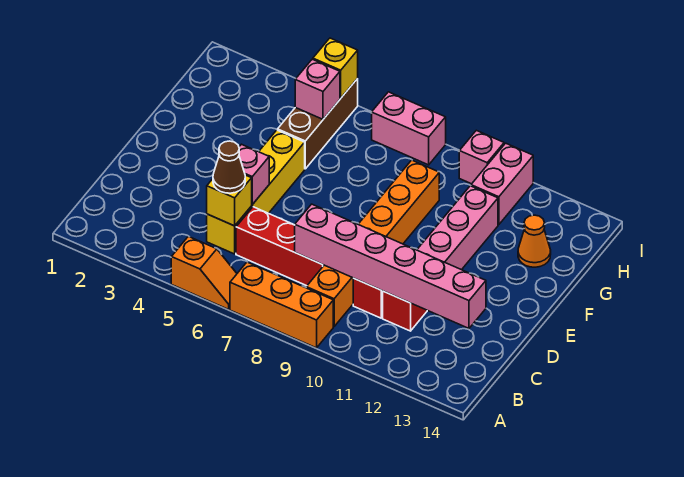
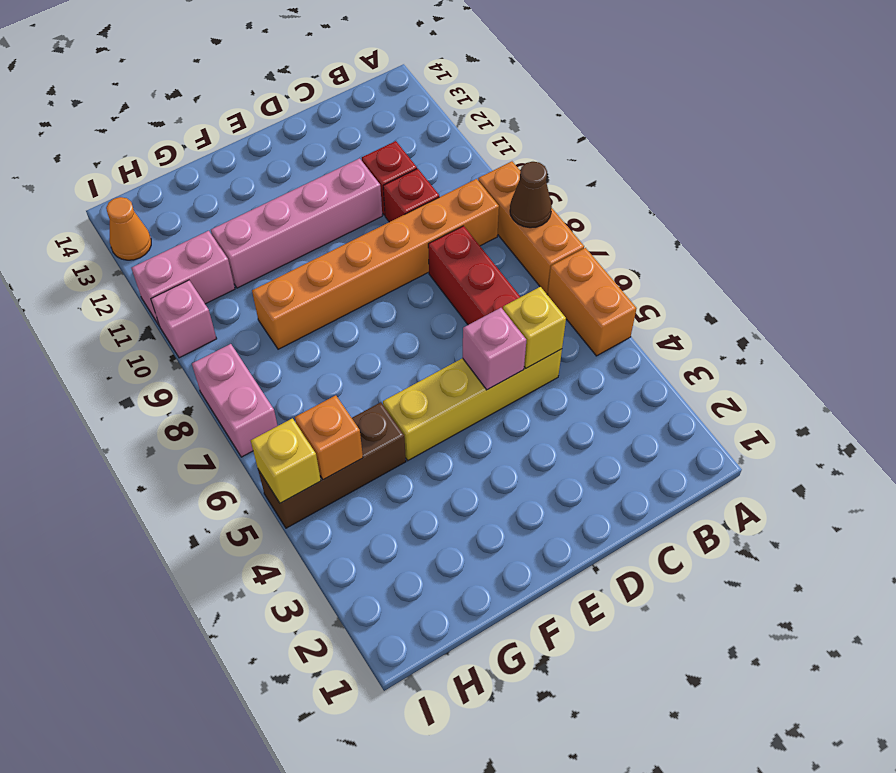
orange slope A5:A6 level 1 top 5 -> orange brick A5:A6 level 1
brown cone C5 level 3 -> brown cone A8 level 2
pink brick C8:C13 level 2 -> none
orange cone G13 level 1 -> orange cone I13 level 1
pink brick H5 level 2 -> orange brick H5 level 2

